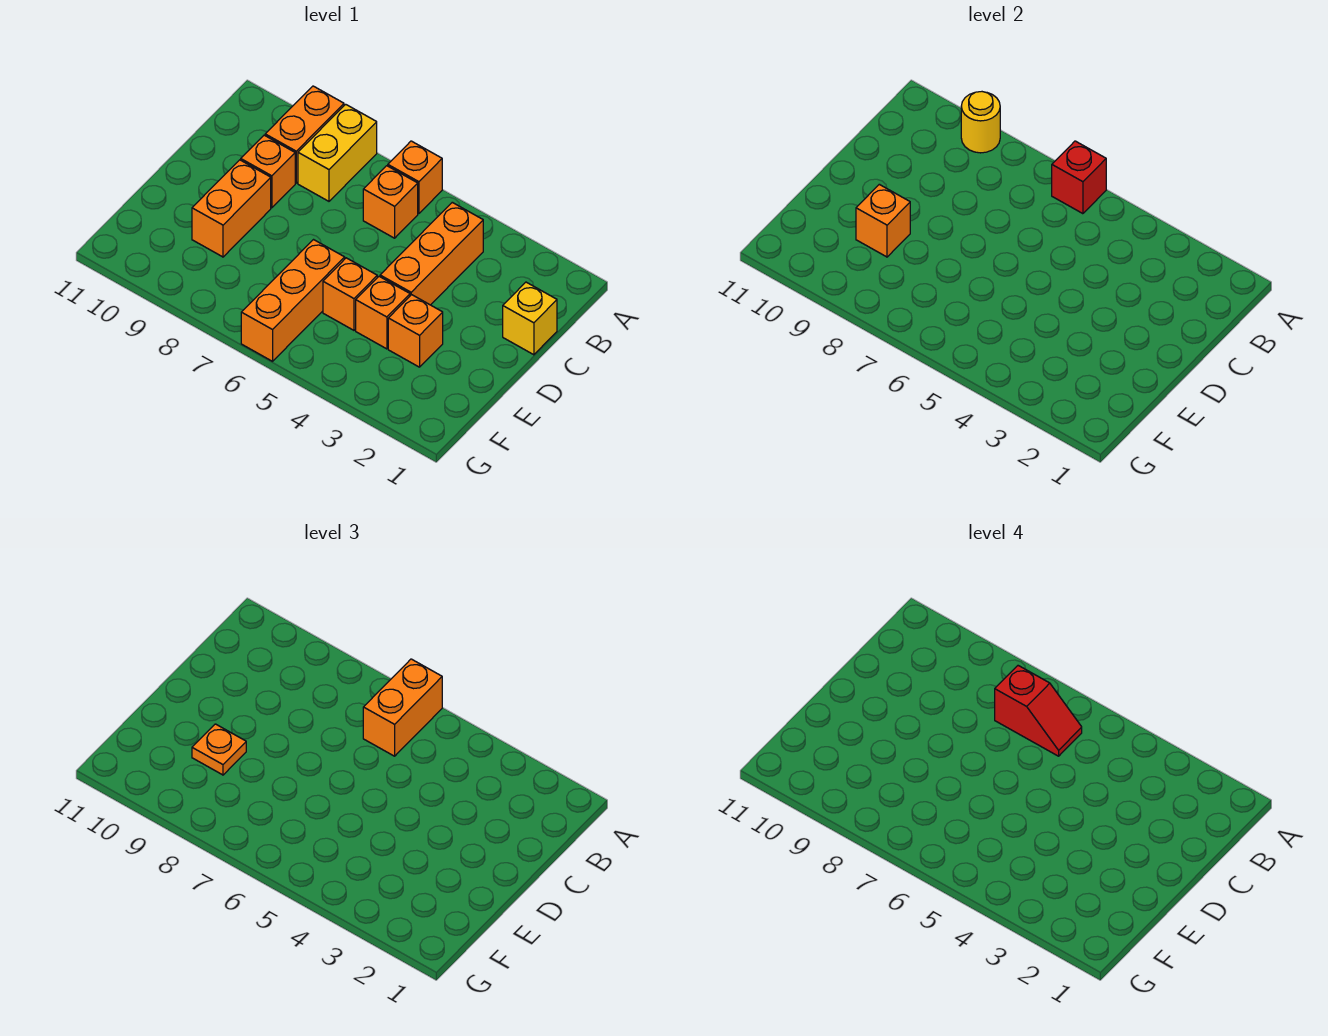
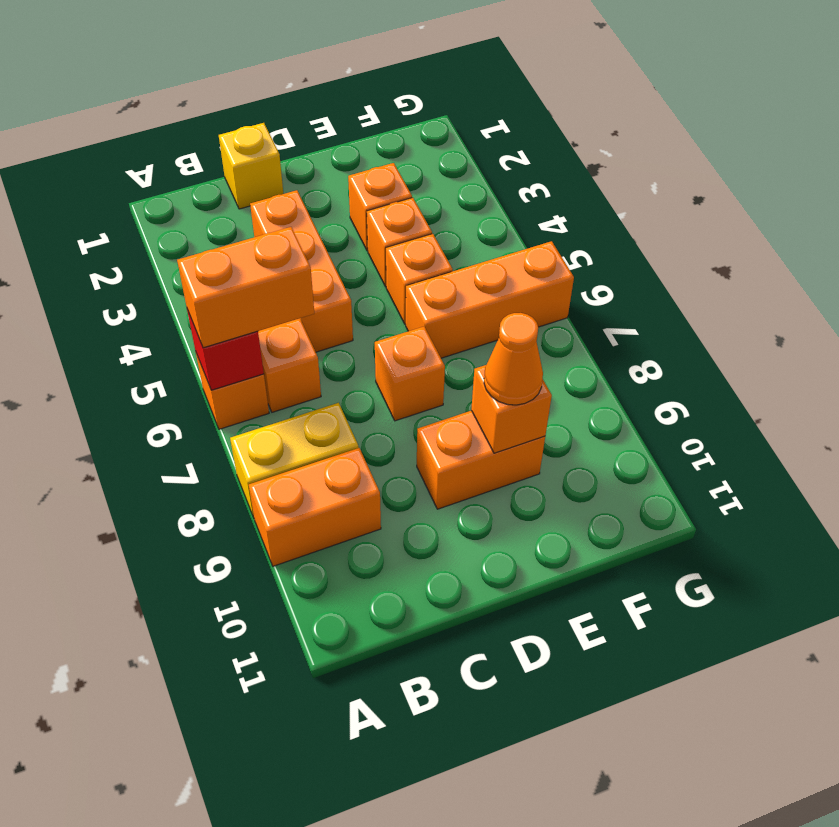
yellow round brick A9 level 2 -> none
orange brick B4:D4 level 1 -> orange brick C3:C5 level 1
red slope B6:B7 level 4 top 7 -> none
orange brick C9 level 1 -> orange brick D7 level 1
orange plate E9 level 3 -> orange cone E9 level 3

